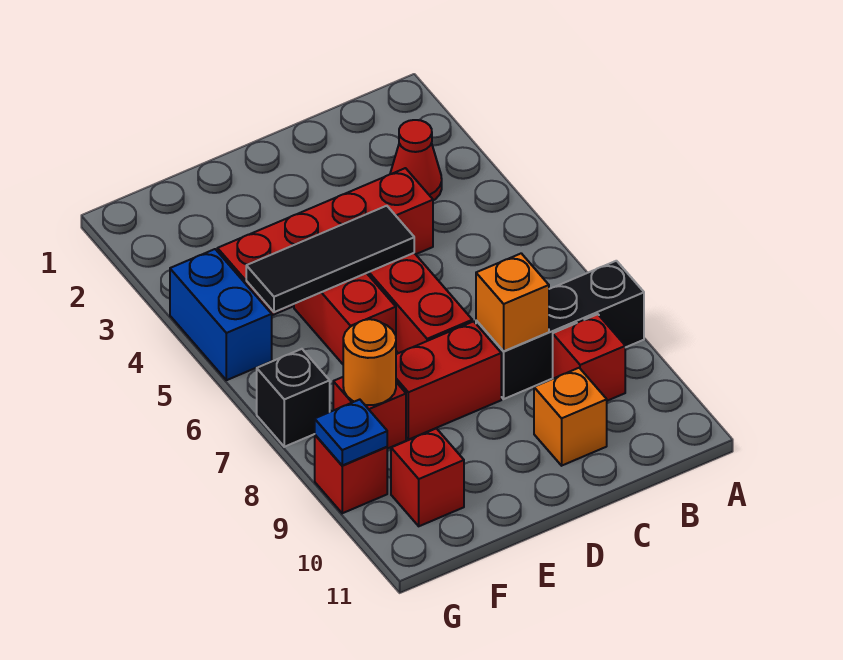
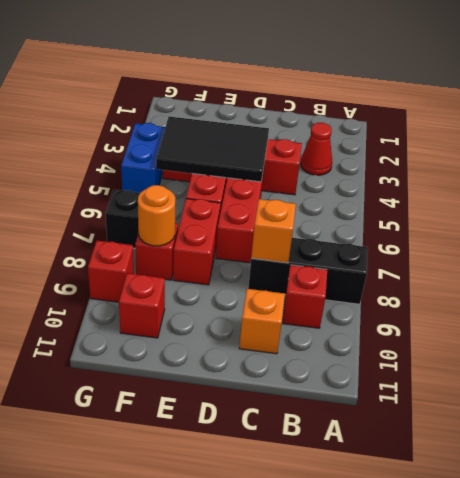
black tile D5:F5 level 2 -> black tile D4:F5 level 2
red brick D8:E8 level 1 -> red brick E7:E8 level 1
blue plate G9 level 2 -> none

